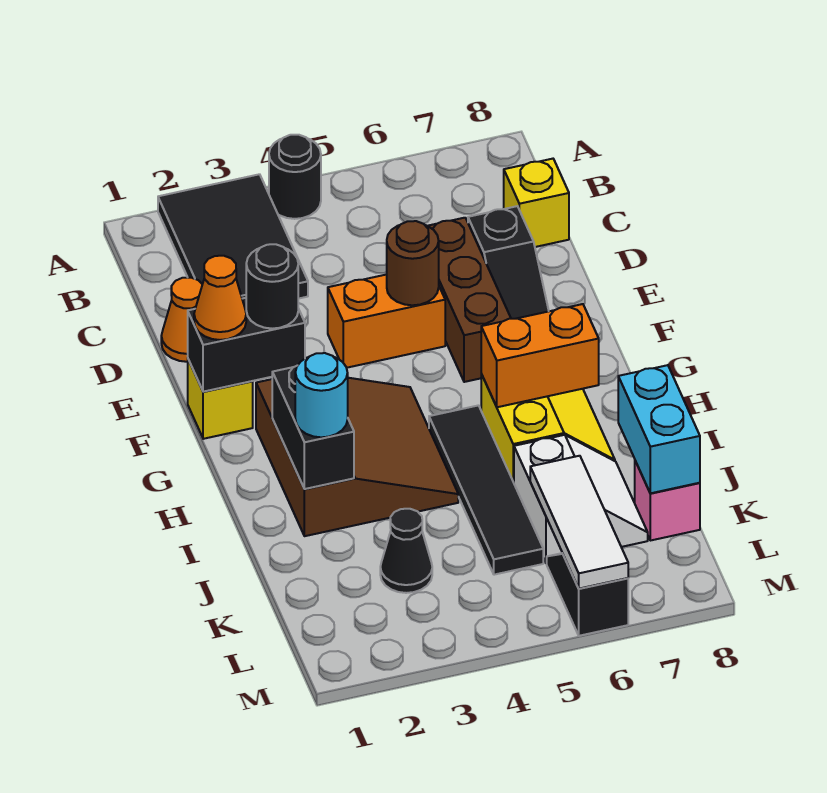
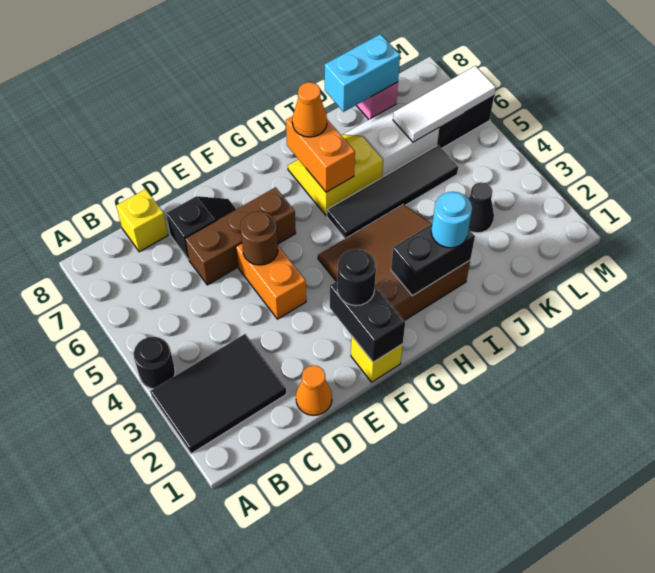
orange cone F1 level 3 -> orange cone H7 level 3

